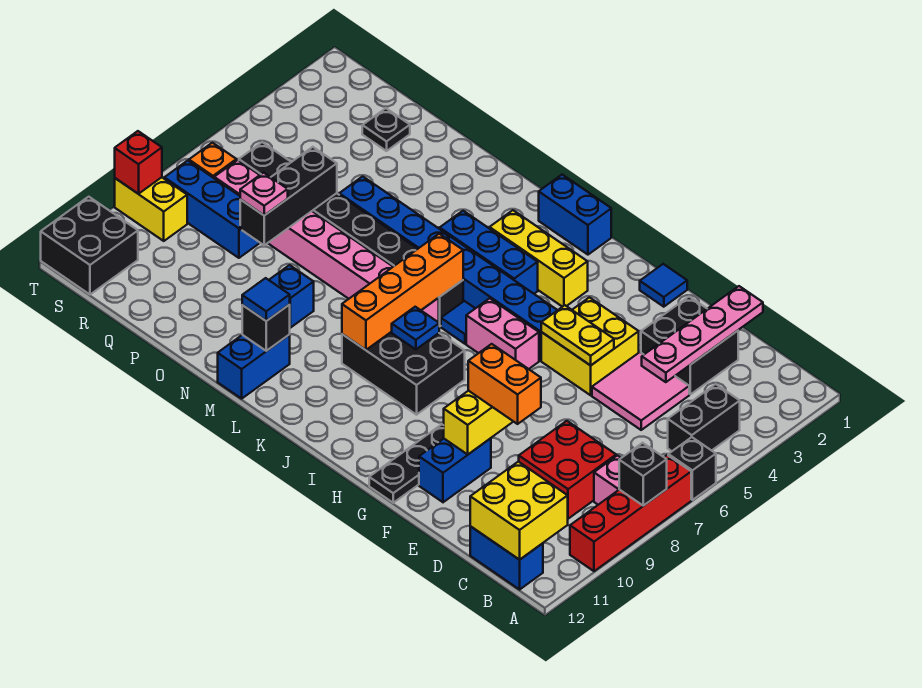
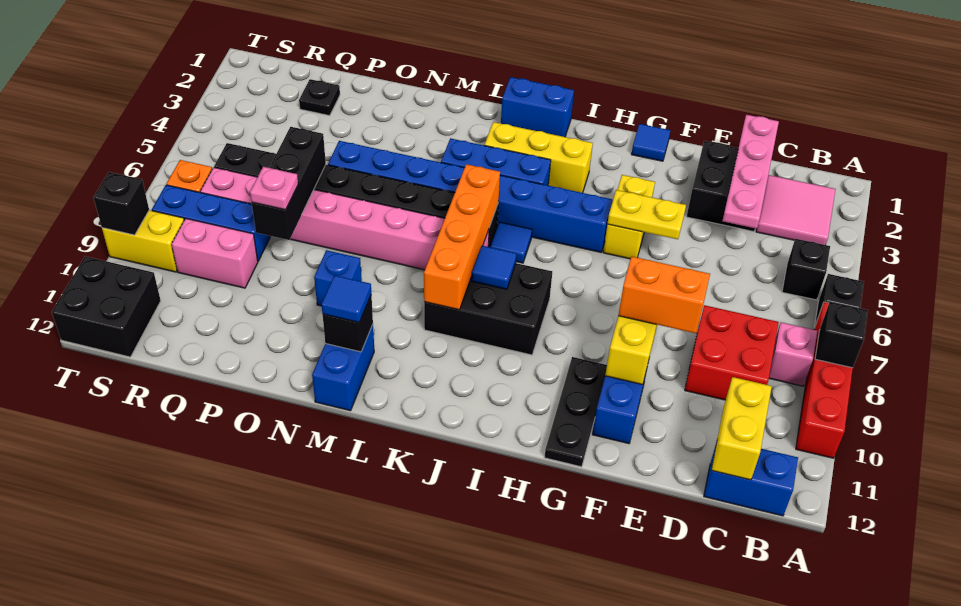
black brick B4:B5 level 1 -> black brick B5 level 1
yellow brick B11:C12 level 2 -> yellow brick C11:C12 level 2
pink tile D4:E5 level 1 -> pink tile B2:C3 level 1
yellow brick F4:G5 level 1 -> yellow brick G4:G5 level 1
pink brick H6:I6 level 1 -> pink brick Q9:R9 level 1
blue plate J8 level 2 -> blue tile J8 level 2
red brick T9 level 2 -> black brick T9 level 2

